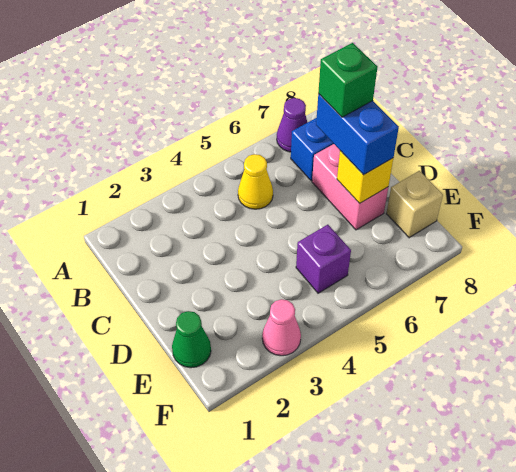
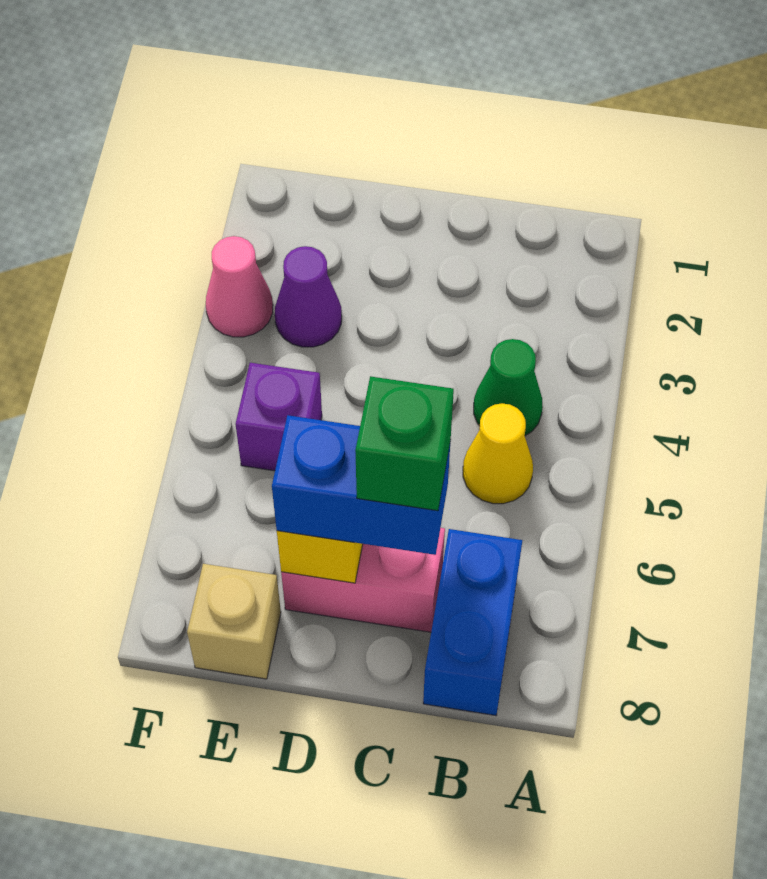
purple cone A7 level 1 -> purple cone E3 level 1
green cone E1 level 1 -> green cone B4 level 1

